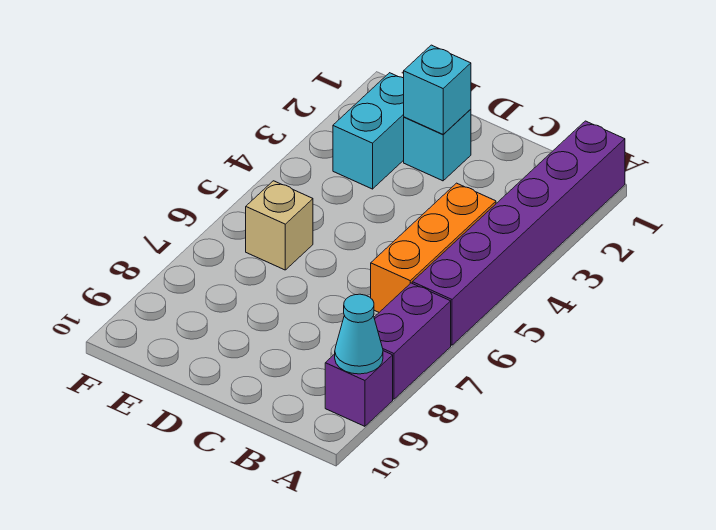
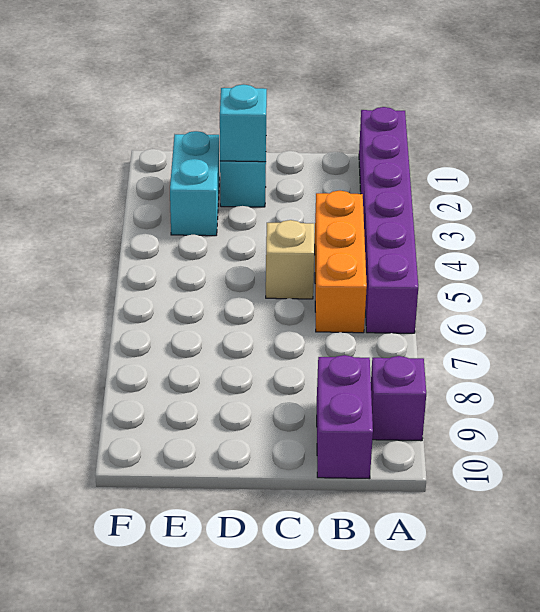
purple brick A7:A8 level 1 -> purple brick B9:B10 level 1
cyan cone A9 level 2 -> none
tan brick E6 level 1 -> tan brick C5 level 1

